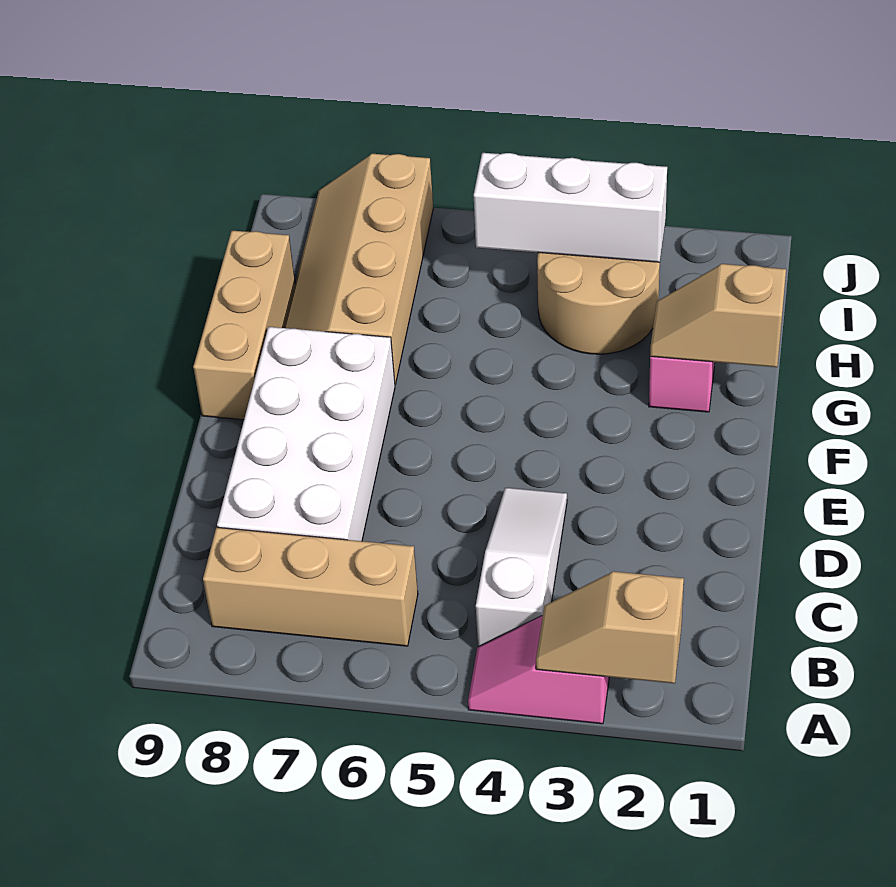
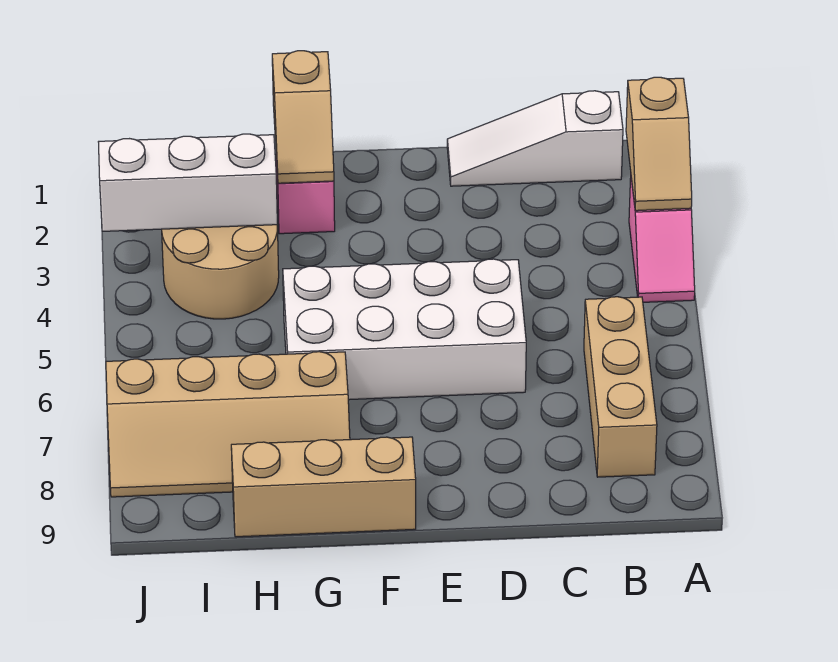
white slope B4:D4 level 1 top B -> white slope B1:D1 level 1 top B
white brick C7:F8 level 1 -> white brick D5:G6 level 1
white brick I3:I5 level 2 -> white brick H3:J3 level 2

